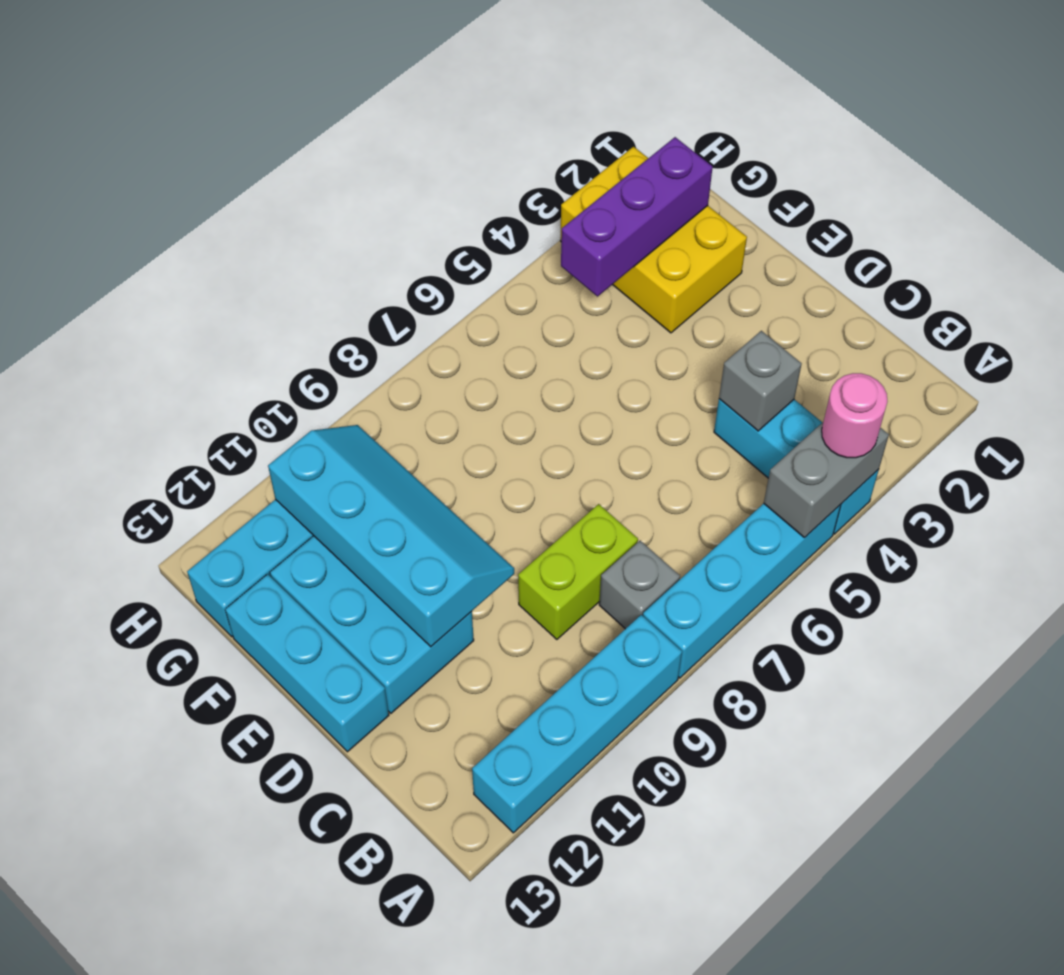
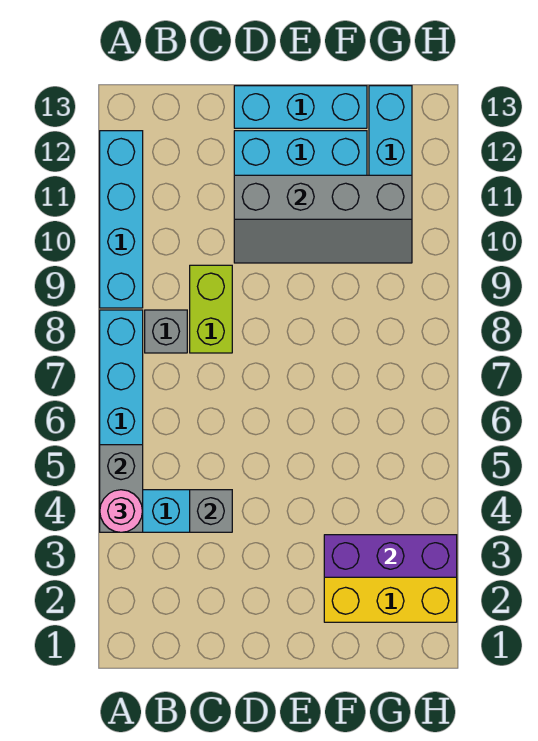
cyan slope D10:G11 level 2 top 11 -> grey slope D10:G11 level 2 top 11
purple brick G2:G4 level 2 -> purple brick F3:H3 level 2

